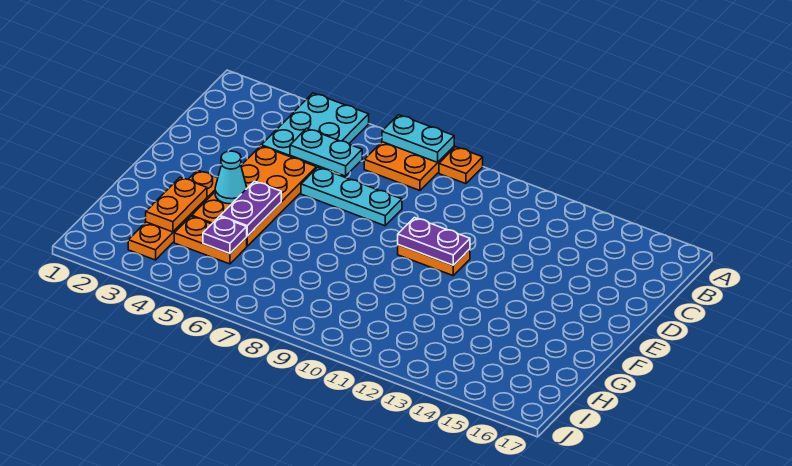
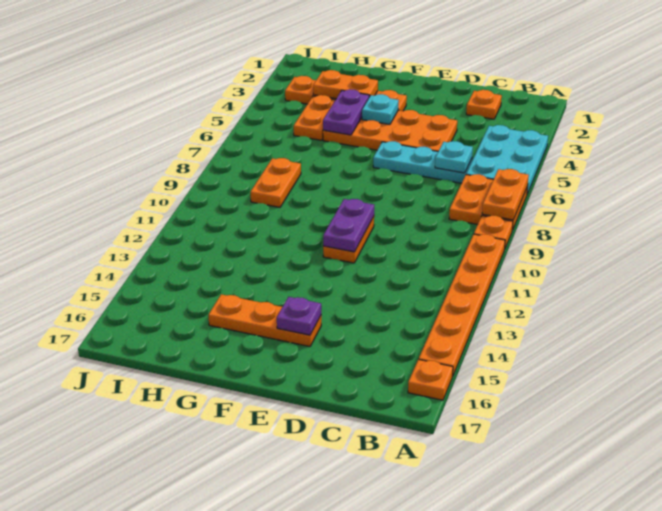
cyan plate A4:C5 level 1 -> cyan plate A4:B6 level 1
cyan plate A7:A8 level 2 -> orange plate A7:A8 level 2
none -> orange plate A10:A15 level 1
none -> orange plate A16 level 1
none -> orange plate C2 level 1
cyan plate C5:C6 level 2 -> cyan plate C6 level 2
cyan plate D6:D8 level 1 -> cyan plate C6:E6 level 1
none -> orange plate E15:G15 level 1
cyan cone F4 level 2 -> cyan plate F4 level 2
purple plate F5:G5 level 2 -> purple plate G4:G5 level 2
purple plate H5 level 2 -> purple plate E15 level 2
none -> orange plate H8:H9 level 1

